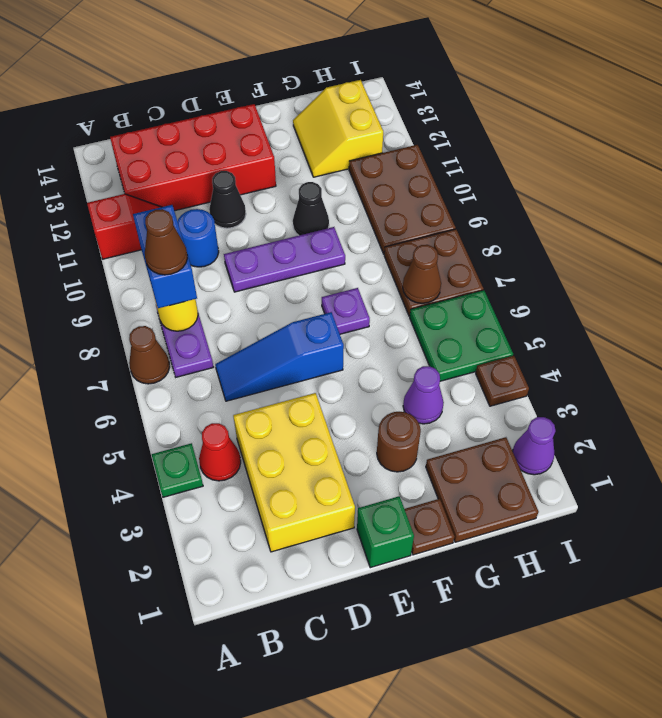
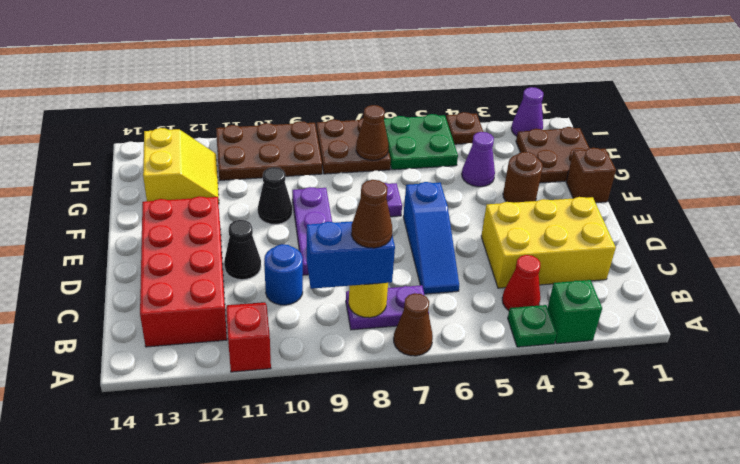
green brick E1 level 1 -> green brick A3 level 1
brown plate F1 level 1 -> brown brick F1 level 1
yellow slope G12:H13 level 1 top H -> yellow slope G12:H13 level 1 top 13

